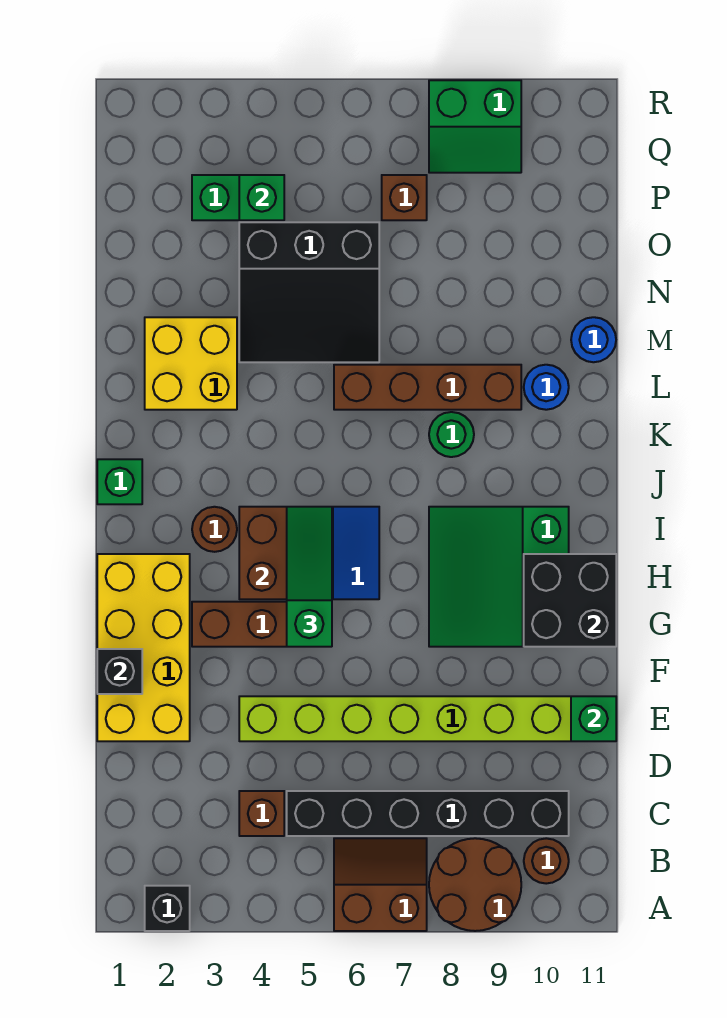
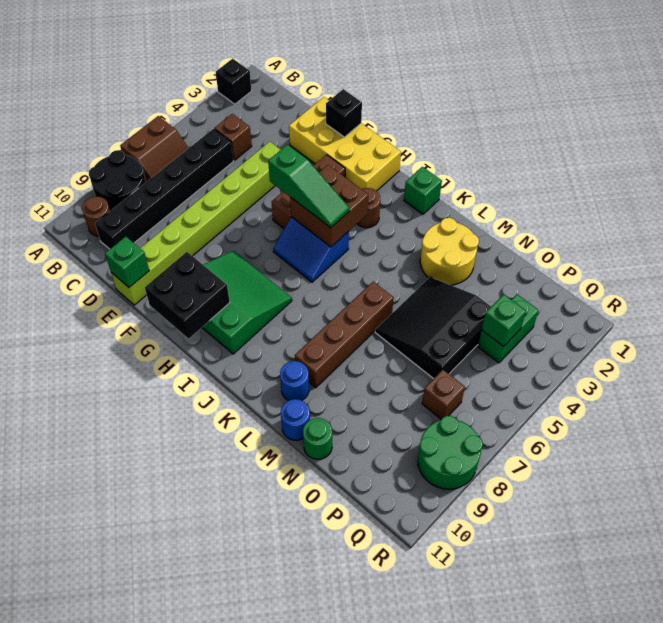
brown round brick A8:B9 level 1 -> black round brick A8:B9 level 1
green round brick K8 level 1 -> green round brick N11 level 1
yellow brick L2:M3 level 1 -> yellow round brick L2:M3 level 1
green slope Q8:R9 level 1 top R -> green round brick Q8:R9 level 1

